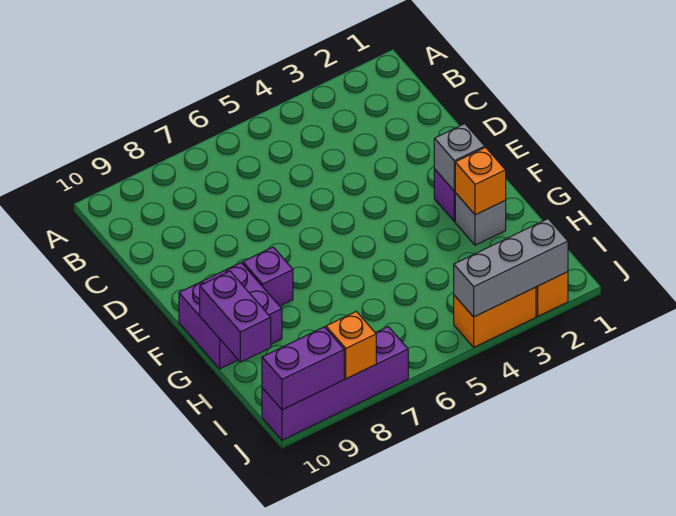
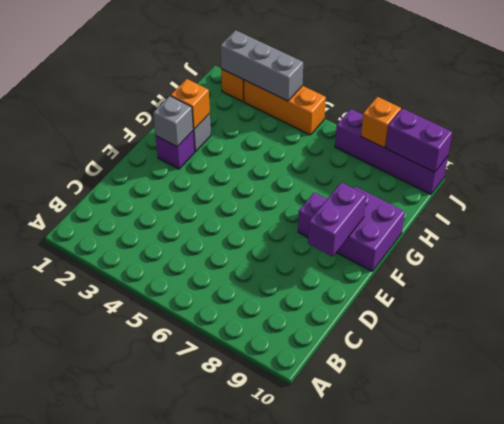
purple brick G10:H10 level 2 -> purple brick E9:F9 level 2
orange brick J3:J4 level 1 -> orange brick J3:J5 level 1

